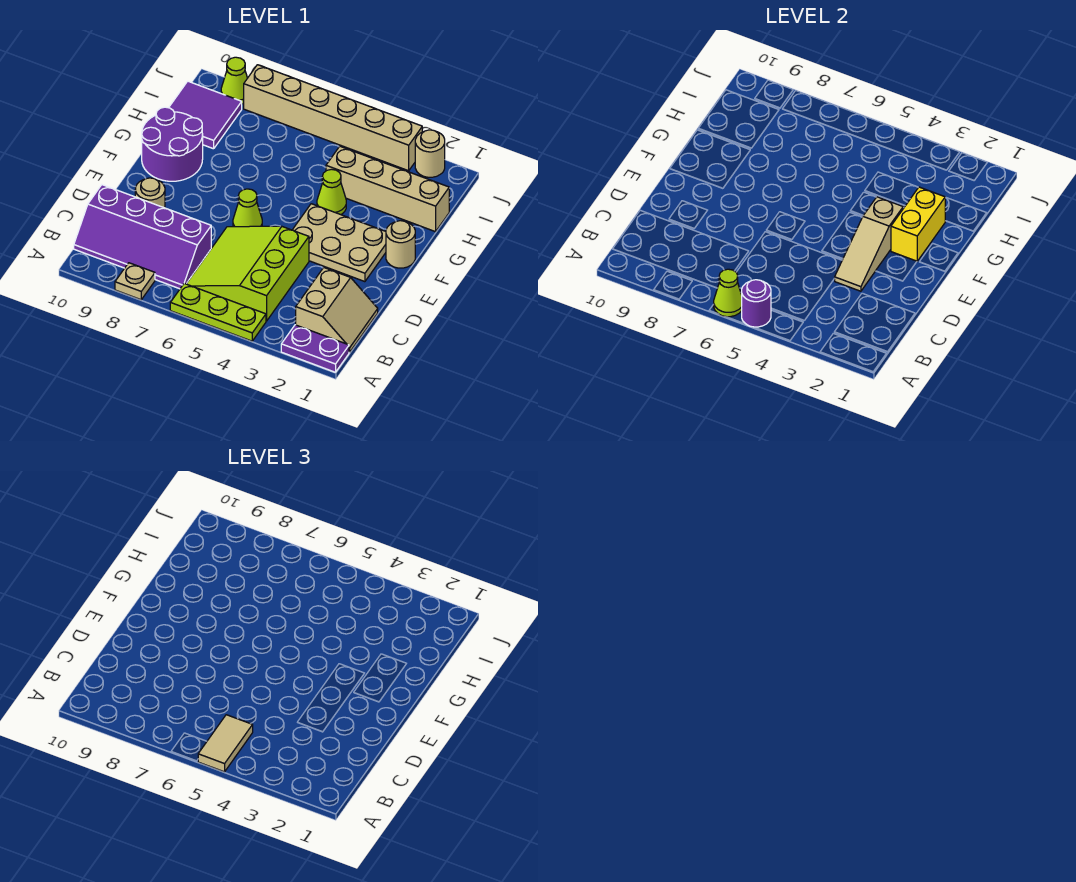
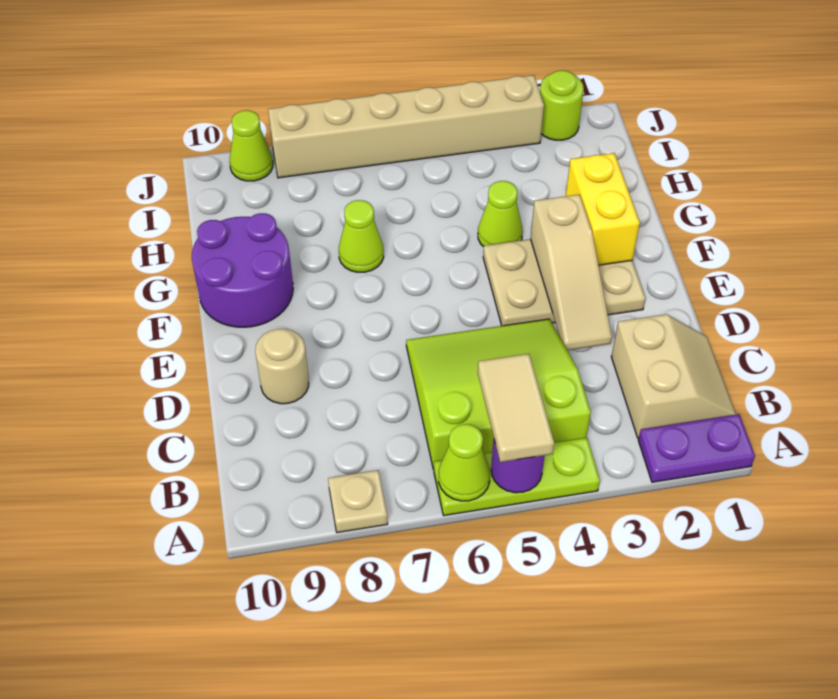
lime slope B4:D6 level 1 top 4 -> lime slope B4:D6 level 1 top B
purple slope B7:C10 level 1 top C -> none
lime cone E6 level 1 -> lime cone G7 level 1
tan round brick F1 level 1 -> none
tan brick H1:H4 level 1 -> none
purple tile H9:I10 level 1 -> none
tan round brick J2 level 1 -> lime round brick J2 level 1

